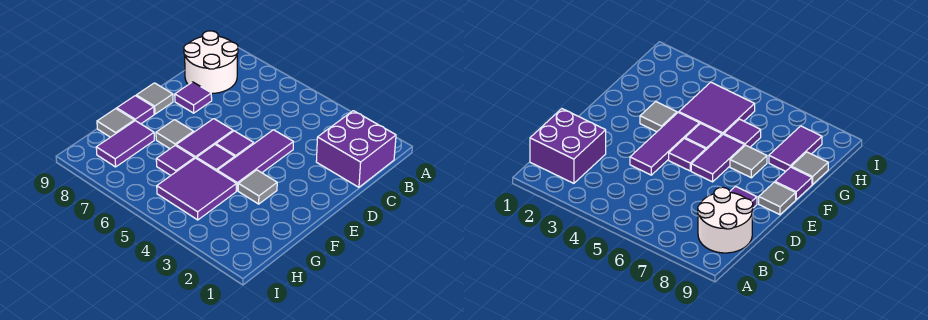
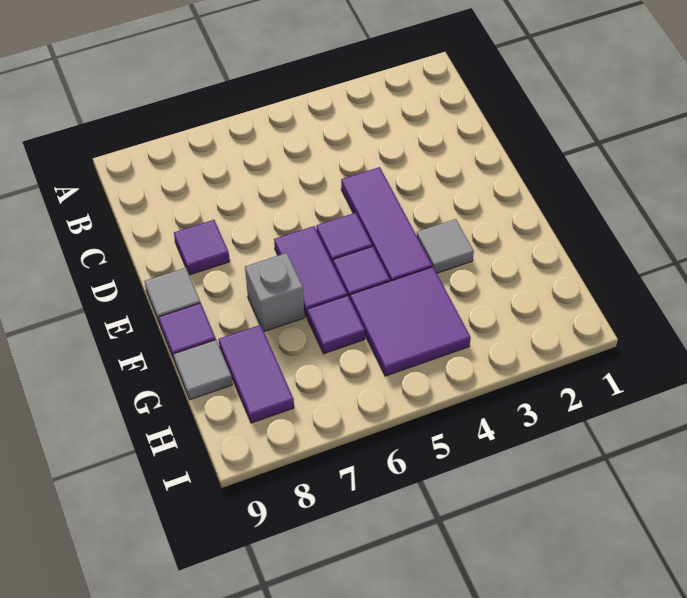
purple brick B1:C2 level 1 -> none
white round brick B8:C9 level 1 -> none
grey tile F7 level 1 -> grey brick F7 level 1

